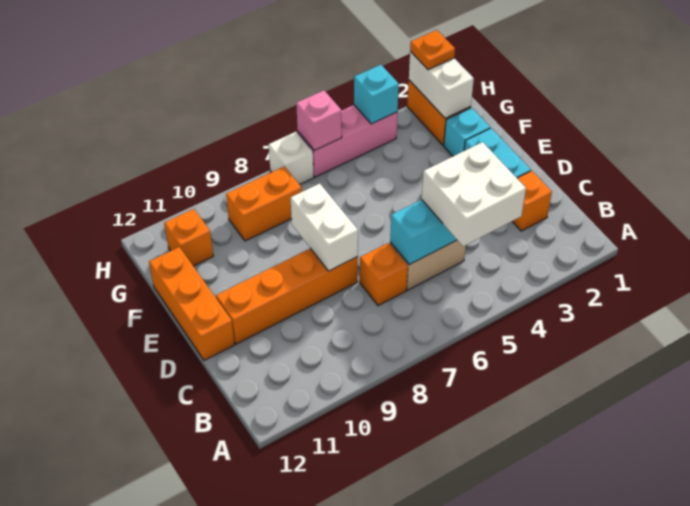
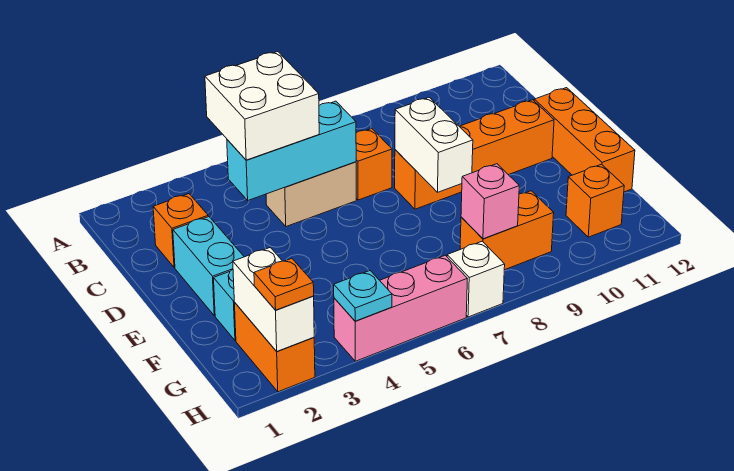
cyan brick H4 level 2 -> cyan plate H4 level 2
pink brick H6 level 2 -> pink brick G8 level 2

